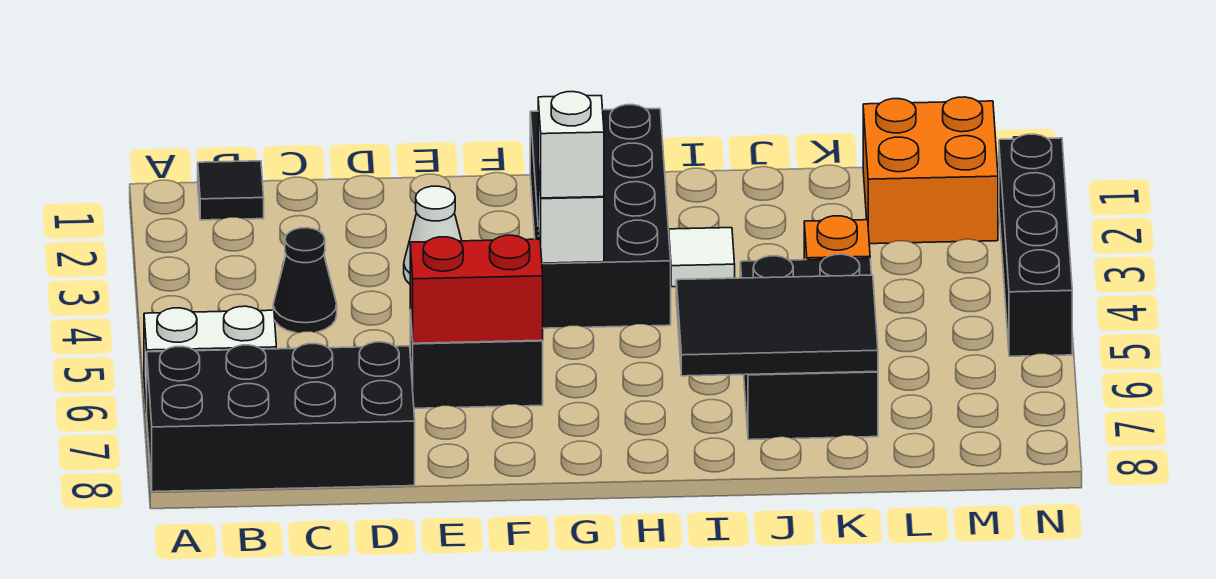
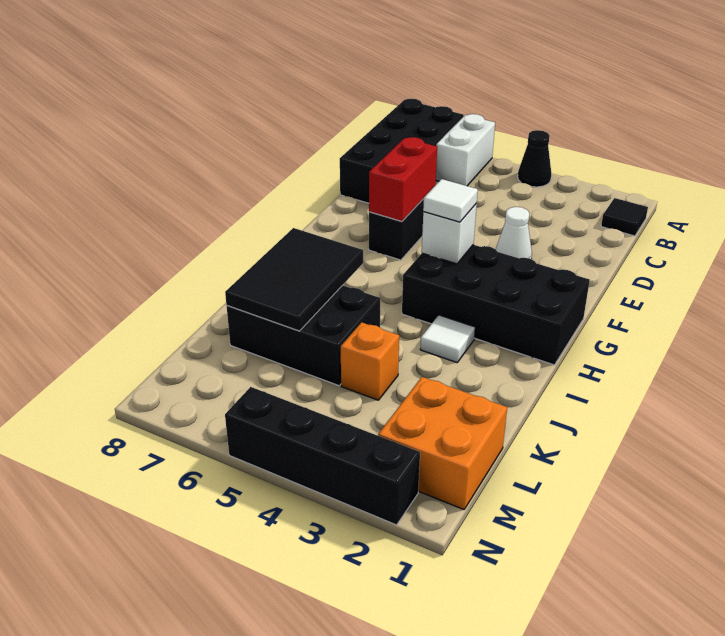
black cone C4 level 1 -> black cone A4 level 1
white brick G4 level 3 -> white tile G4 level 3

